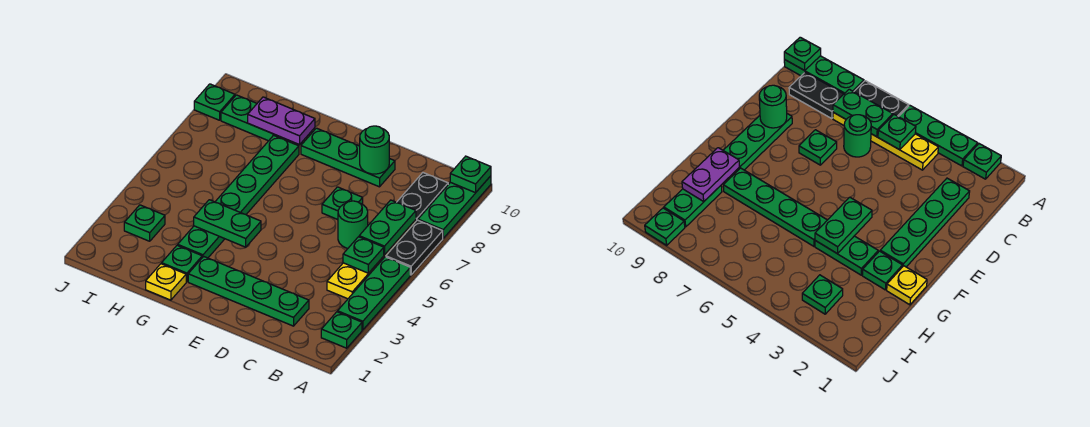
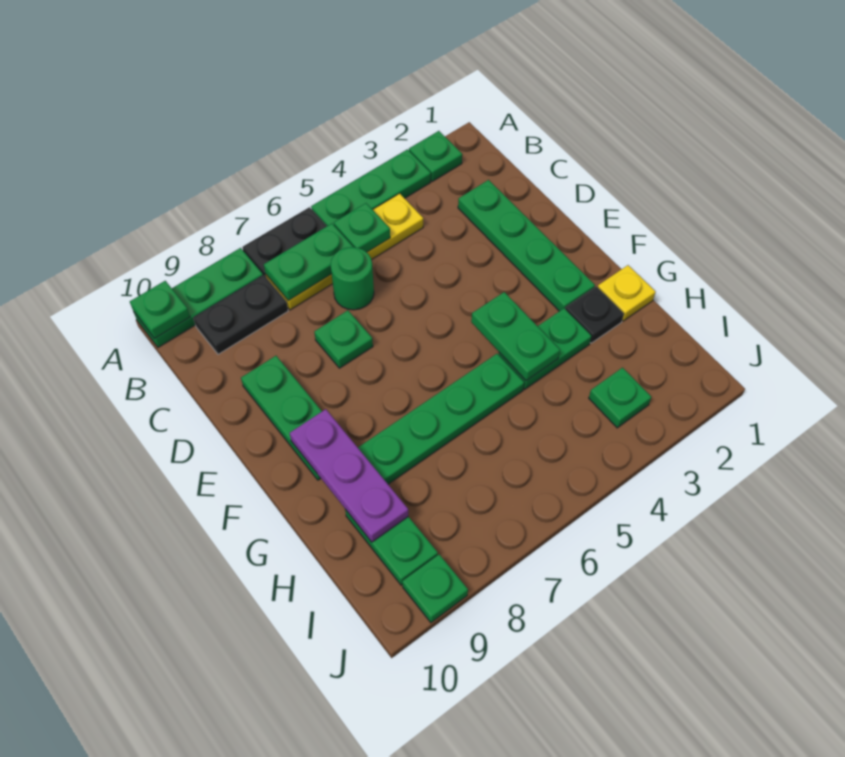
green round brick D9 level 2 -> none
green plate G2 level 1 -> black plate G2 level 1
purple plate G9:H9 level 2 -> purple plate F9:H9 level 2

